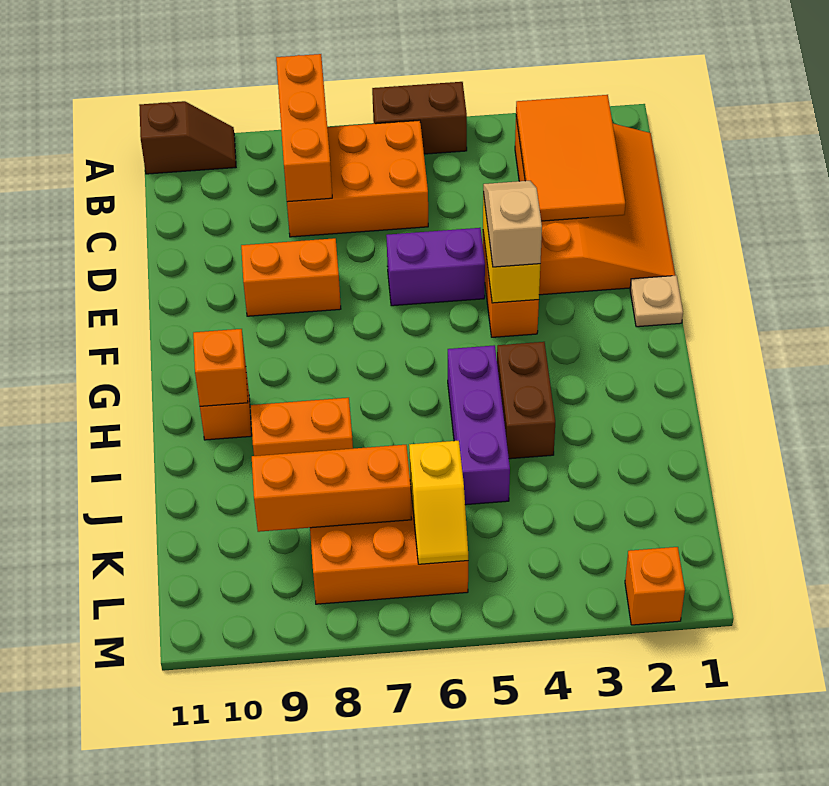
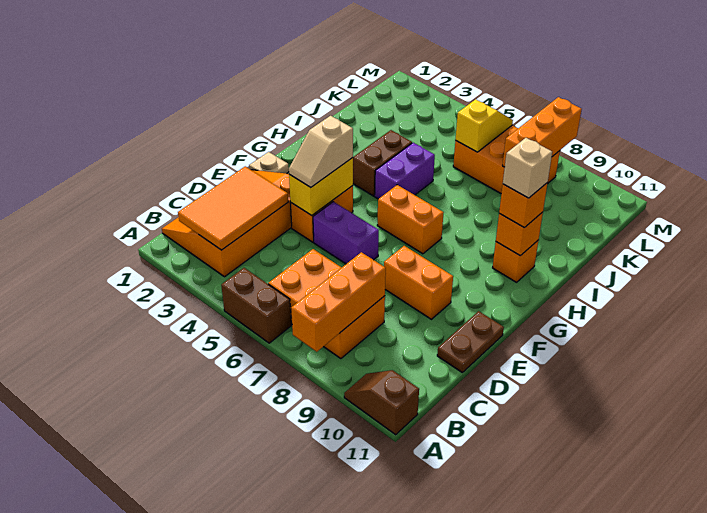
none -> brown plate D11:E11 level 1
purple brick H5:J5 level 1 -> purple brick H5:I5 level 1
none -> tan brick H10 level 4
orange brick I8:I9 level 1 -> orange brick G6:G7 level 1
orange brick K7:K9 level 2 -> orange brick K8:M8 level 2
orange brick M2 level 1 -> orange brick H10 level 3

